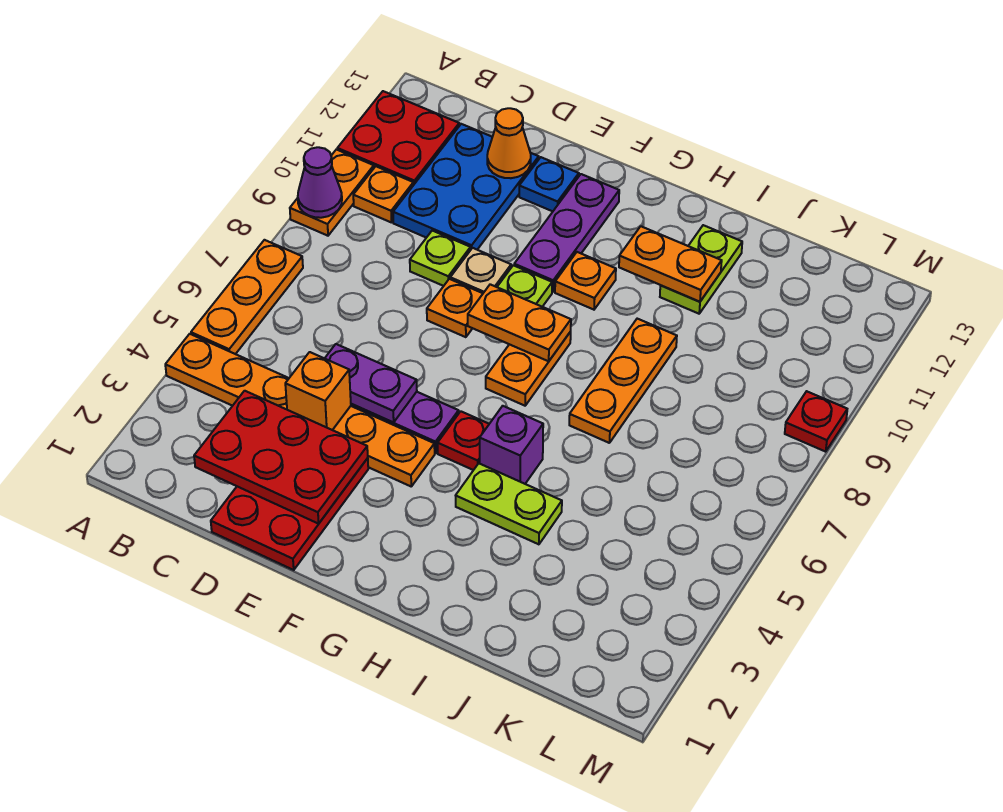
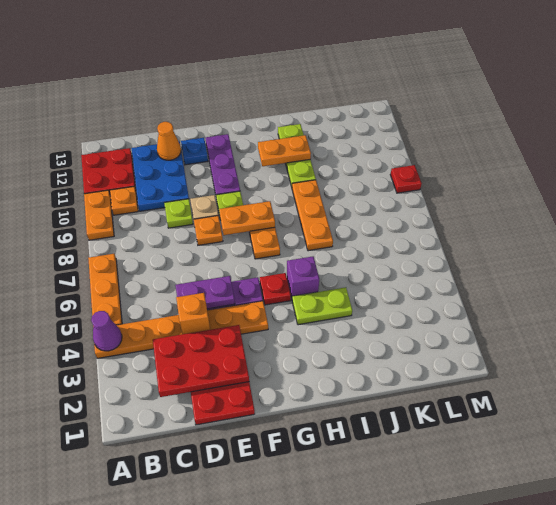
purple cone A9 level 2 -> purple cone A4 level 2
orange plate G10 level 1 -> none
lime plate I11:I12 level 1 -> lime plate I10:I12 level 1

